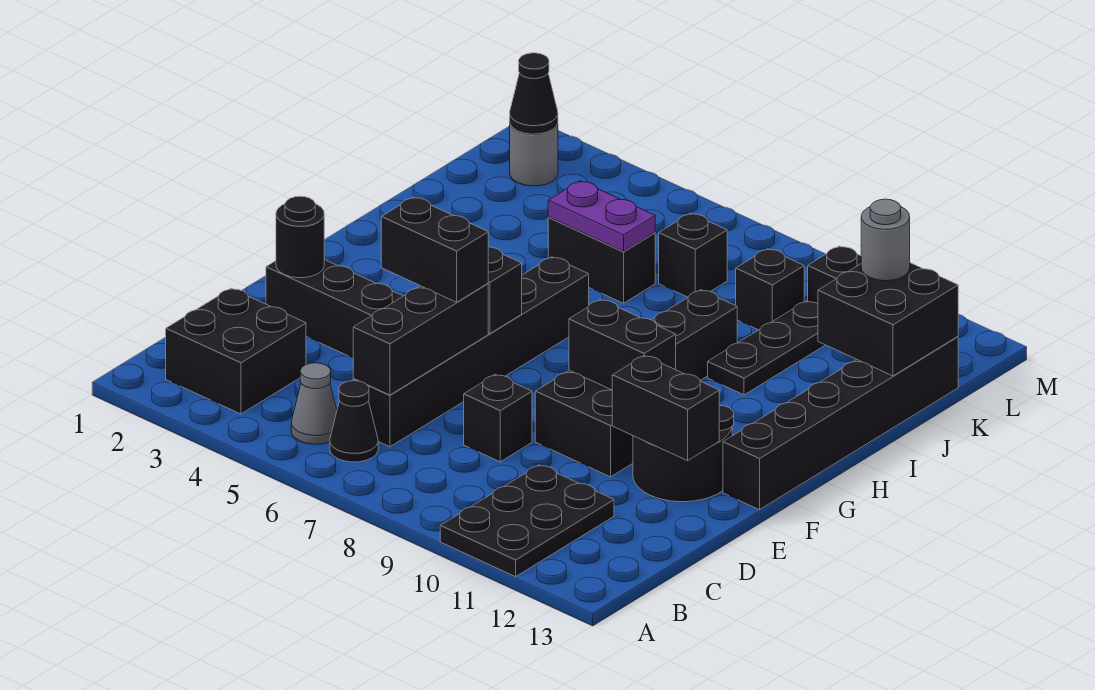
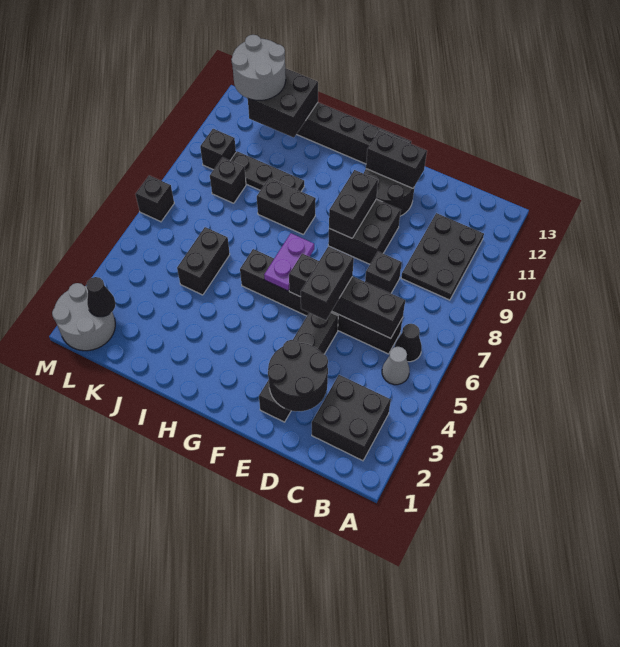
black plate A10:C11 level 1 -> black plate B9:C11 level 1
black round brick E2 level 2 -> black round brick D2:E3 level 2
black brick E11:E12 level 2 -> black brick E12:F12 level 2
purple plate J5:J6 level 2 -> purple plate G6:G7 level 2
black brick K7 level 1 -> black brick M7 level 1
grey round brick K12 level 3 -> grey round brick K12:L13 level 3
grey round brick L2 level 1 -> grey round brick L1:M2 level 1

